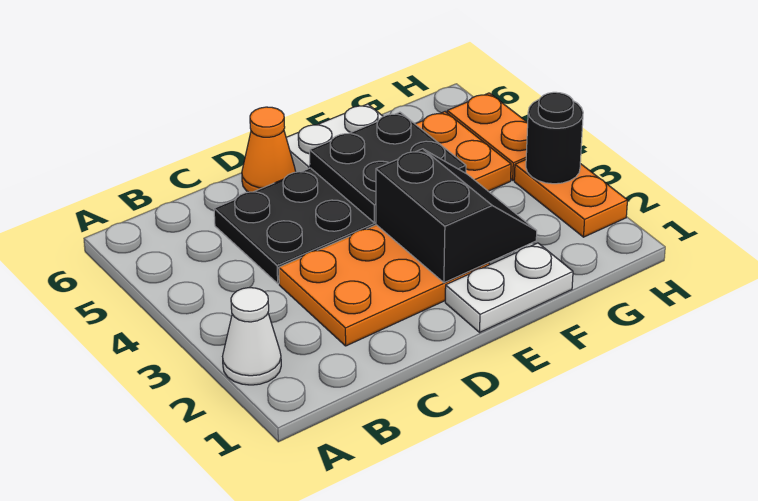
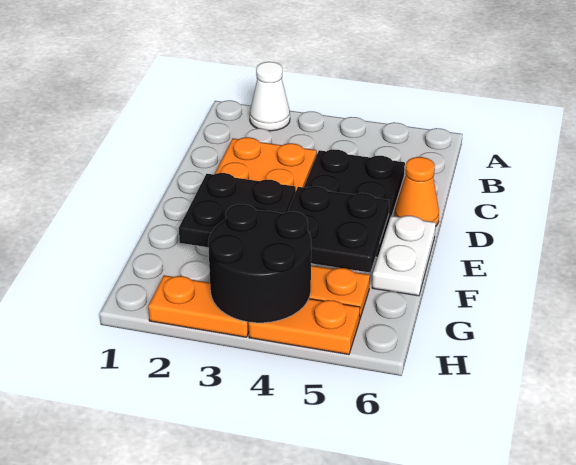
white plate E1:F1 level 1 -> none
black slope E2:F3 level 2 top E -> black plate E2:F3 level 2
black round brick H3 level 2 -> black round brick G3:H4 level 2

